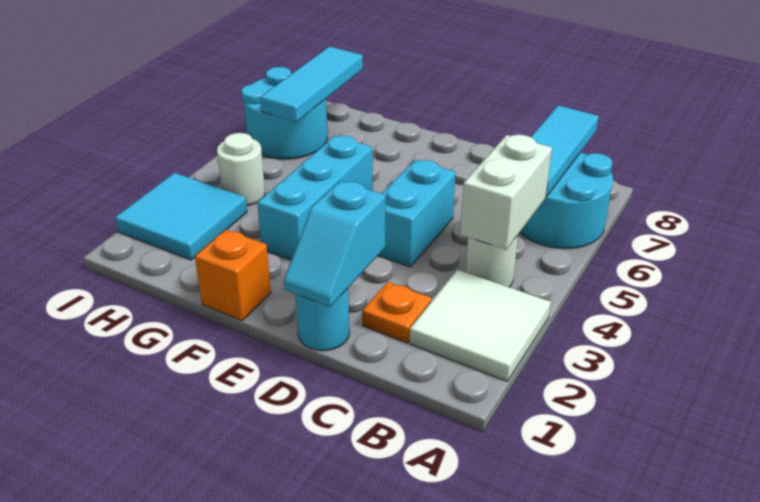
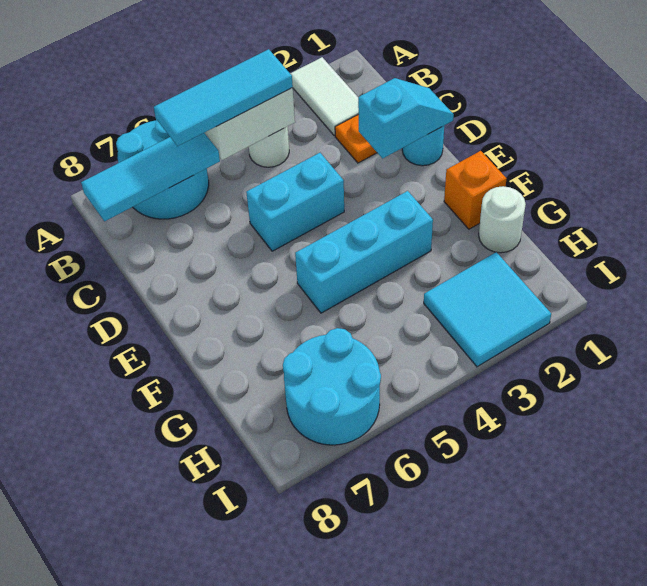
white tile A2:B3 level 1 -> white tile A2:B2 level 1
white round brick H4 level 1 -> white round brick G1 level 1
cyan tile H6:H8 level 2 -> cyan tile B4:B6 level 3

